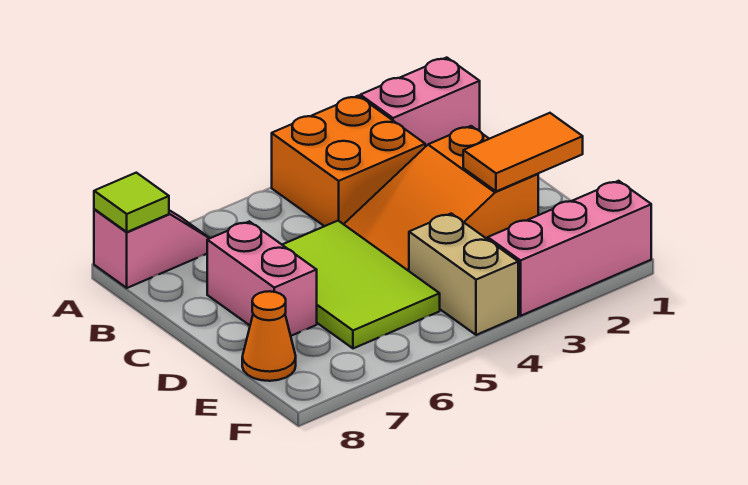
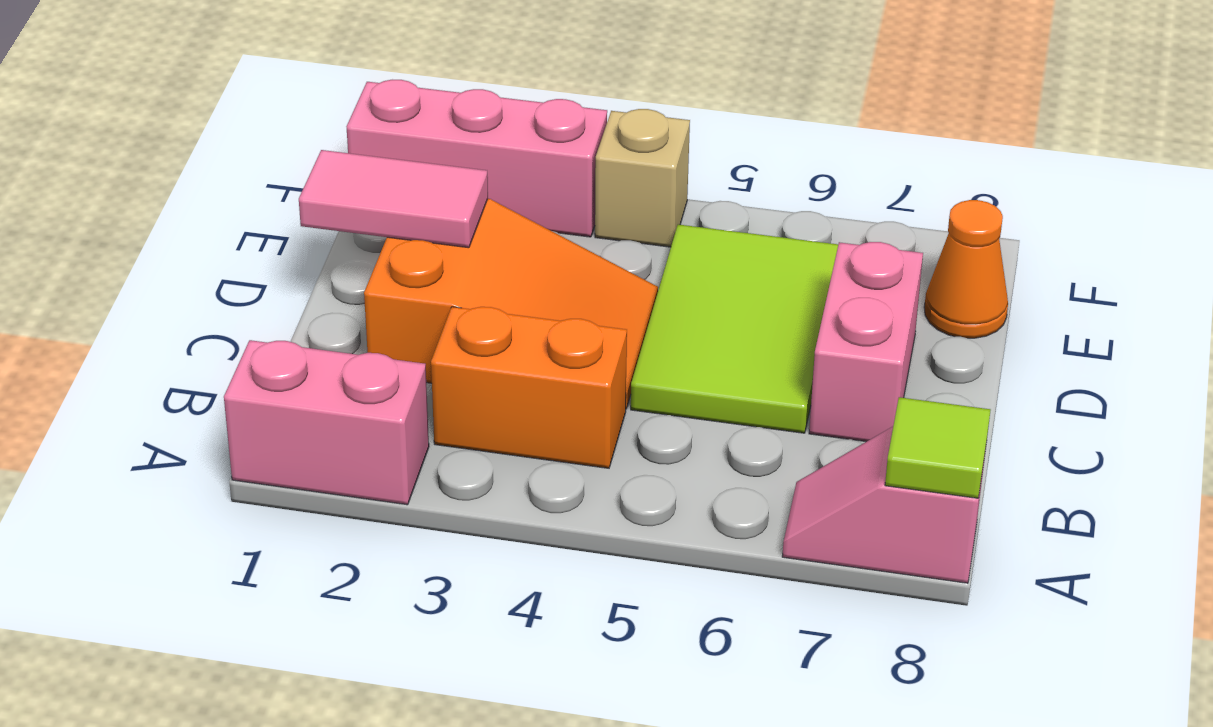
orange brick A3:B4 level 1 -> orange brick B3:B4 level 1
orange tile D1:D2 level 2 -> pink tile D1:D2 level 2
tan brick E4:F4 level 1 -> tan brick F4 level 1

